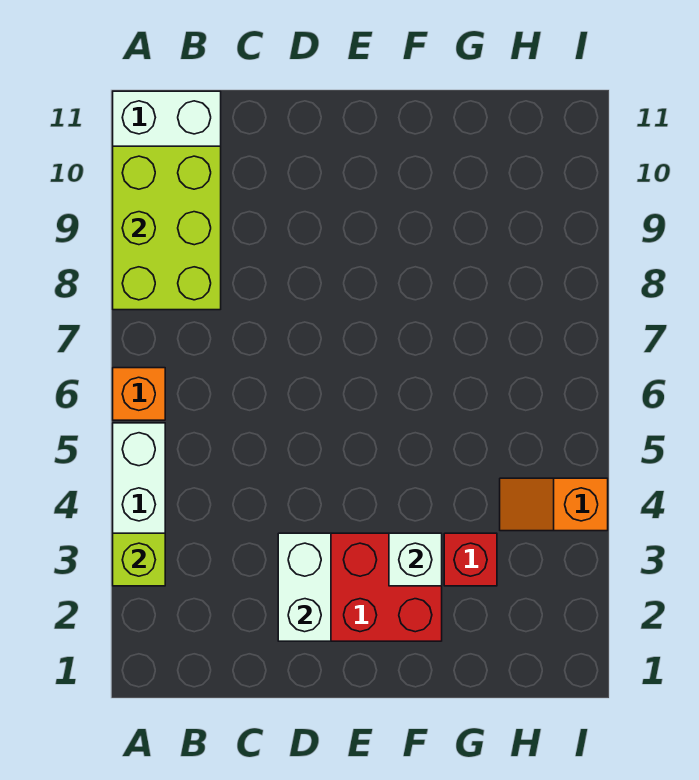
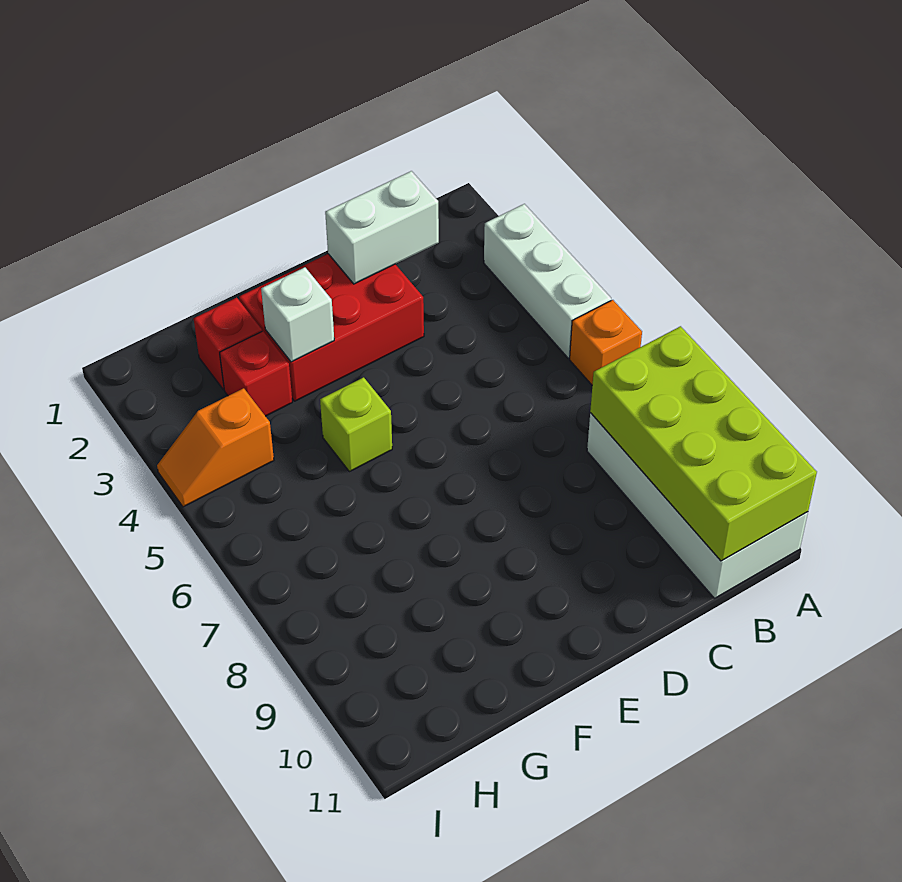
lime brick A3 level 2 -> lime brick F5 level 1
lime brick A8:B10 level 2 -> lime brick A8:B11 level 2
white brick D2:D3 level 2 -> white brick C2:D2 level 2
none -> red brick G2 level 1
orange slope H4:I4 level 1 top I -> orange slope H4:I4 level 1 top H

